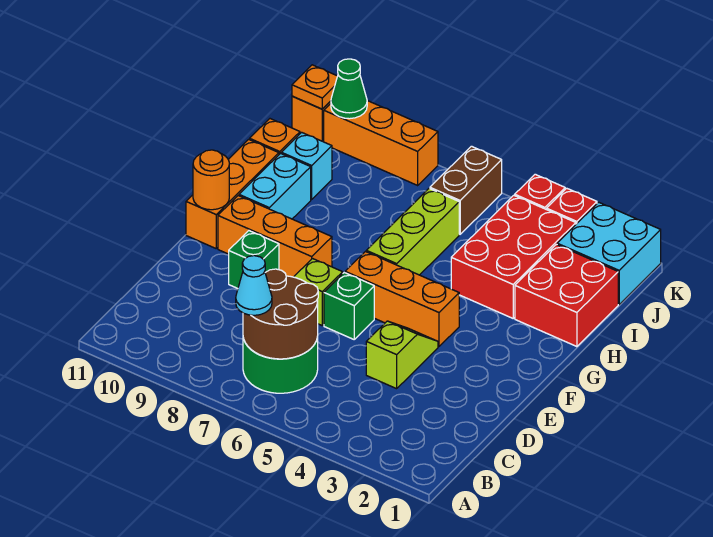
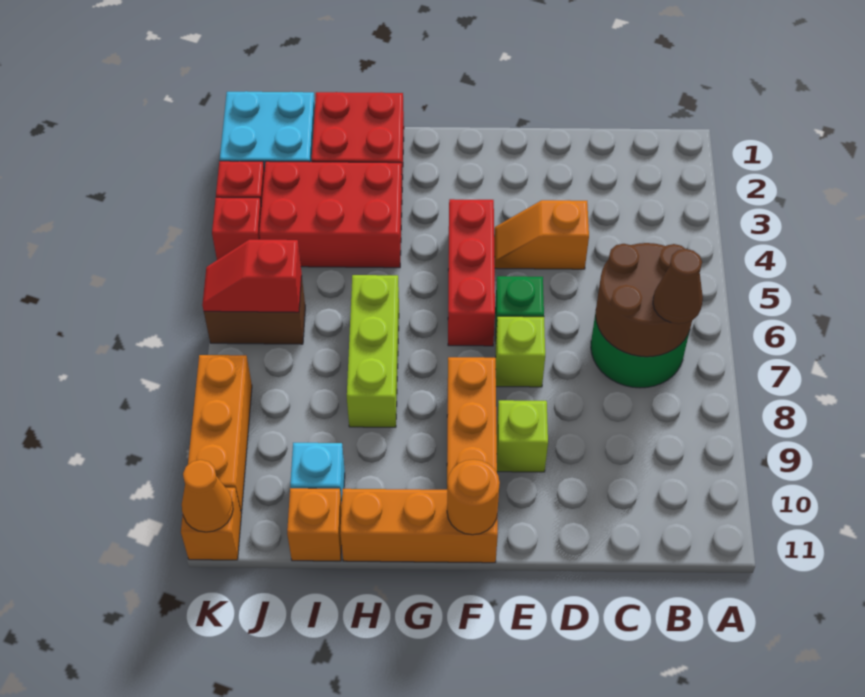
cyan cone B7 level 3 -> brown cone B7 level 3
lime slope D4:E4 level 1 top D -> orange slope D4:E4 level 1 top D
green brick E9 level 1 -> lime brick E9 level 1
orange brick F4:F6 level 1 -> red brick F4:F6 level 1
lime brick G6:I6 level 1 -> lime brick H6:H8 level 1
cyan brick G10:H10 level 1 -> none
none -> red slope J6:K6 level 2 top J
green cone K10 level 2 -> none
orange plate K11 level 2 -> orange cone K11 level 2

